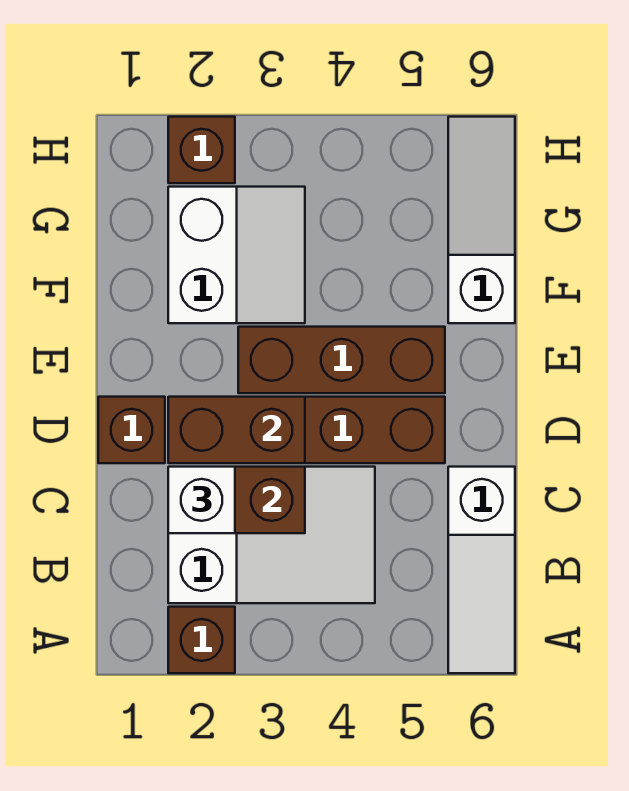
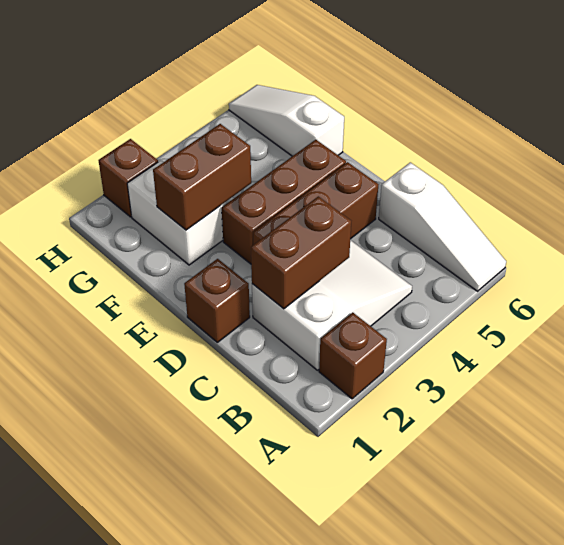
white brick C2 level 3 -> none
brown brick D2:D3 level 2 -> brown brick F2:F3 level 2

